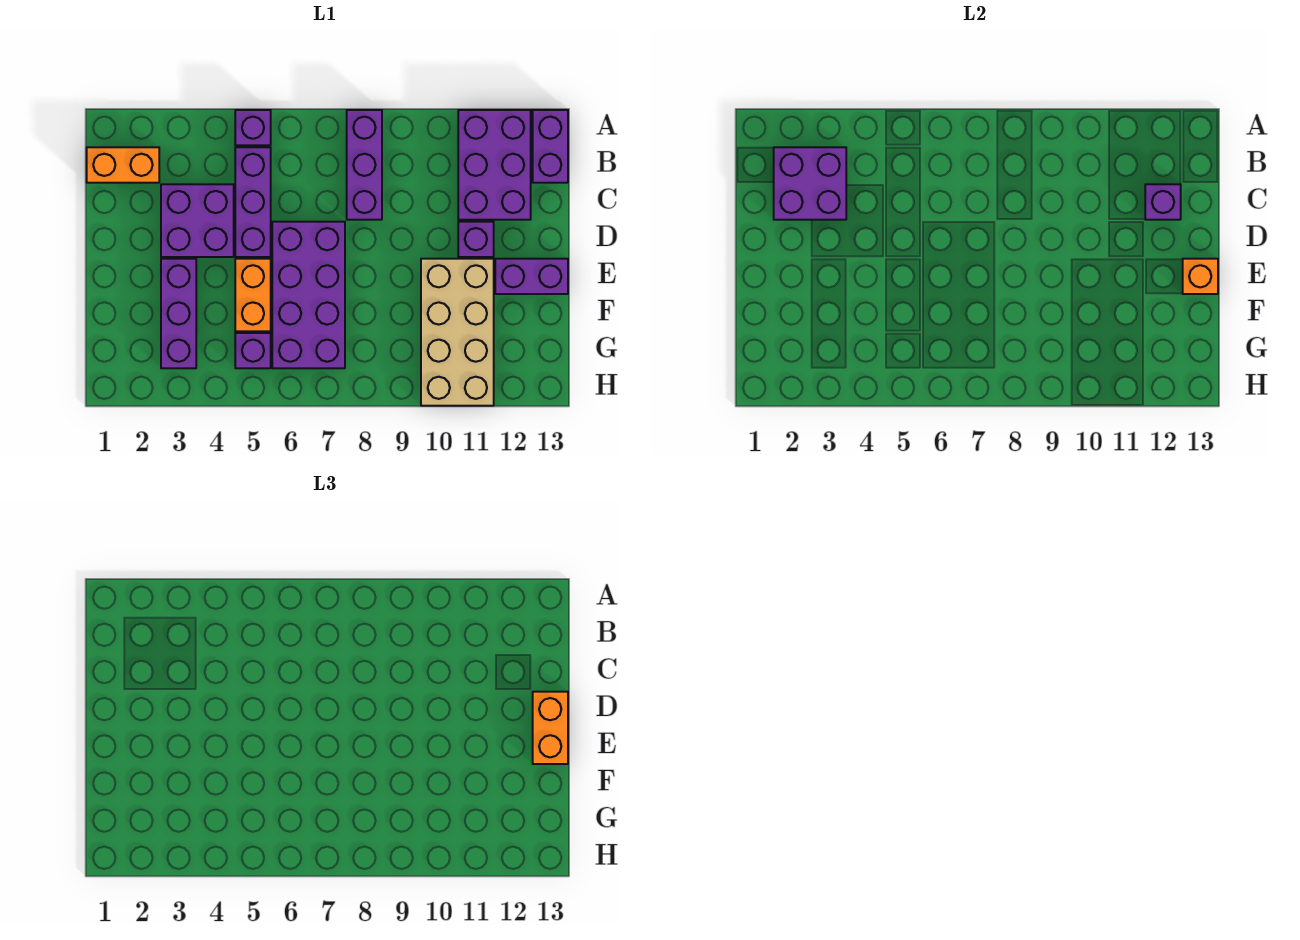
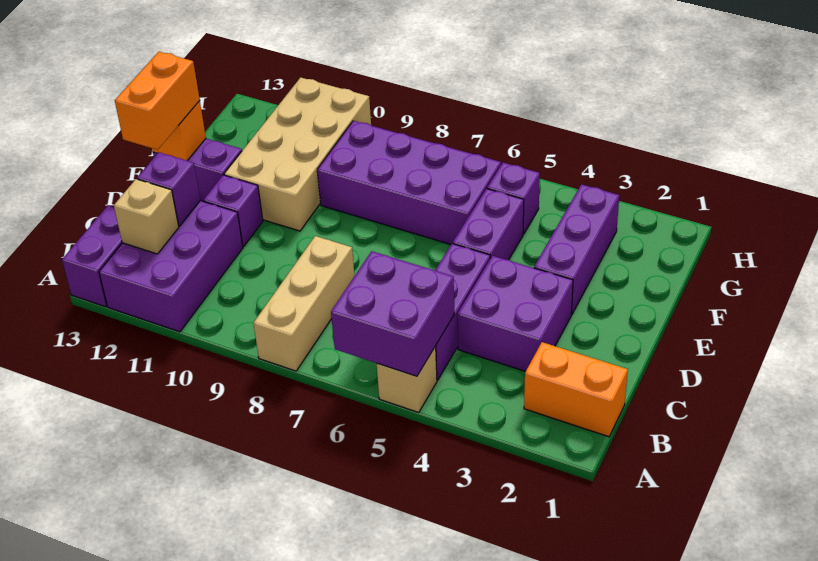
purple brick A5 level 1 -> tan brick A5 level 1
purple brick A8:C8 level 1 -> tan brick A8:C8 level 1
purple brick B2:C3 level 2 -> purple brick A5:B6 level 2
none -> tan brick B12 level 2
purple brick D6:G7 level 1 -> purple brick F6:G9 level 1
orange brick E5:F5 level 1 -> purple brick E5:F5 level 1

